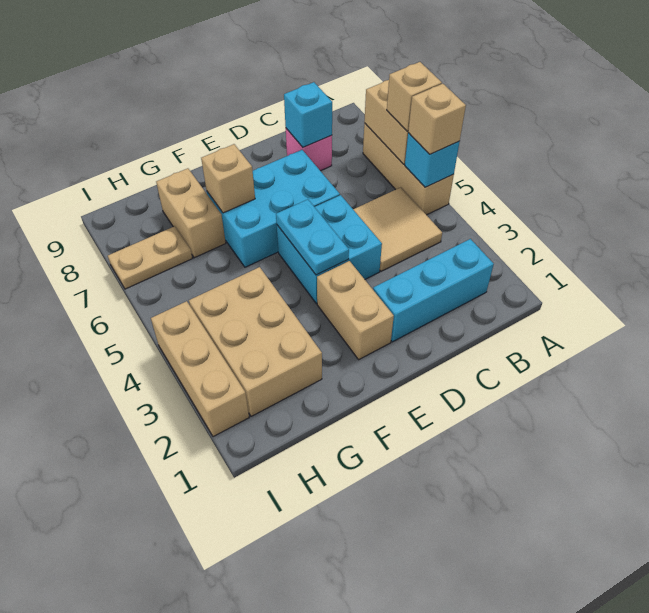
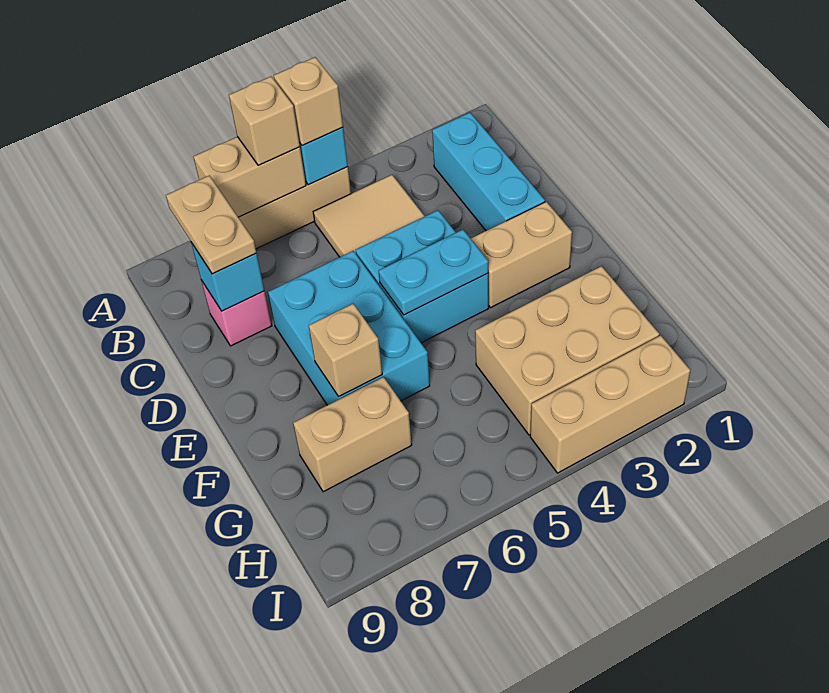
tan plate H7:I7 level 1 -> tan plate B8:C8 level 3

